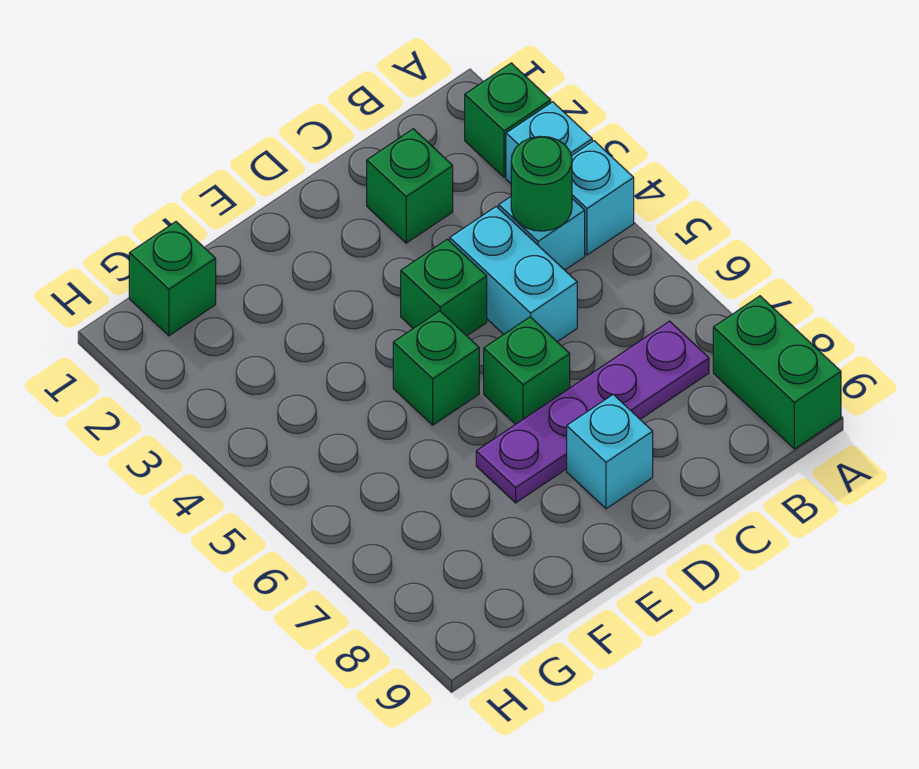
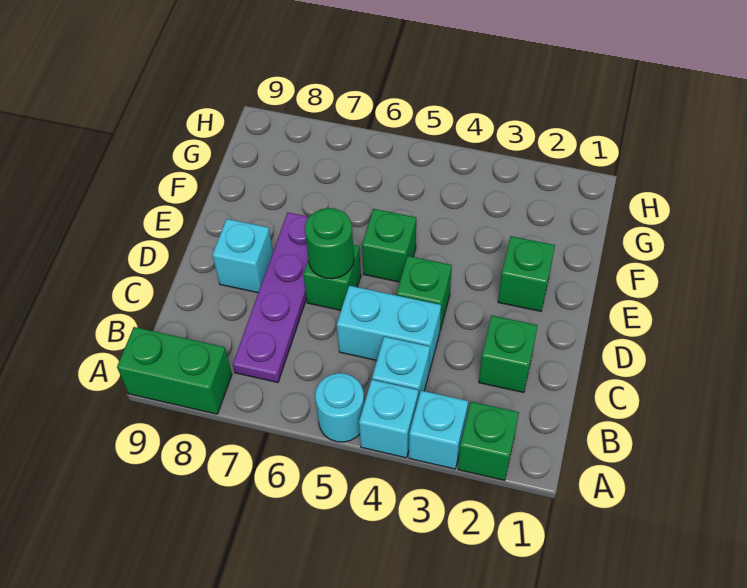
none -> cyan round brick A5 level 1
green round brick B4 level 2 -> green round brick D6 level 2
green brick G1 level 1 -> green brick E2 level 1

